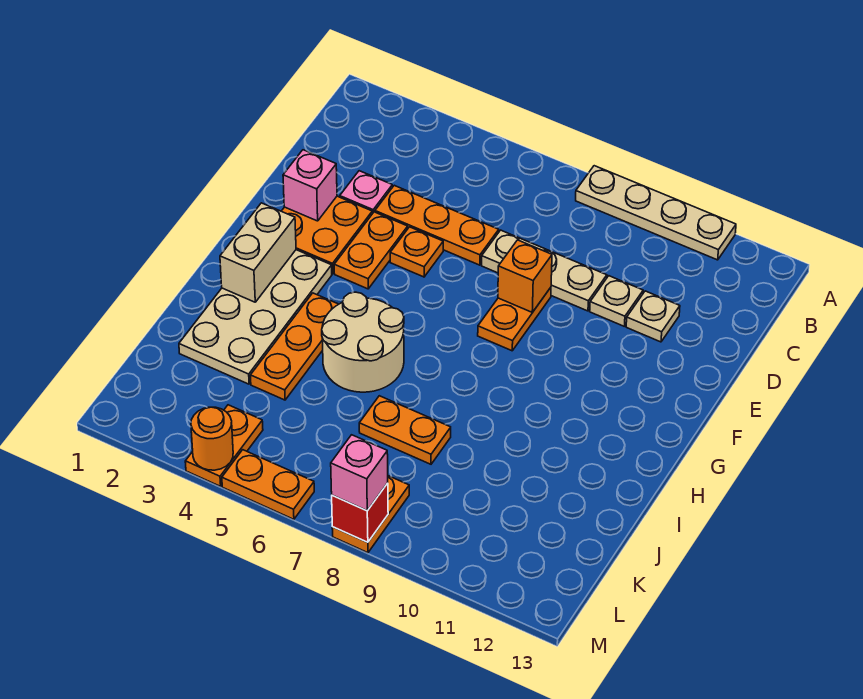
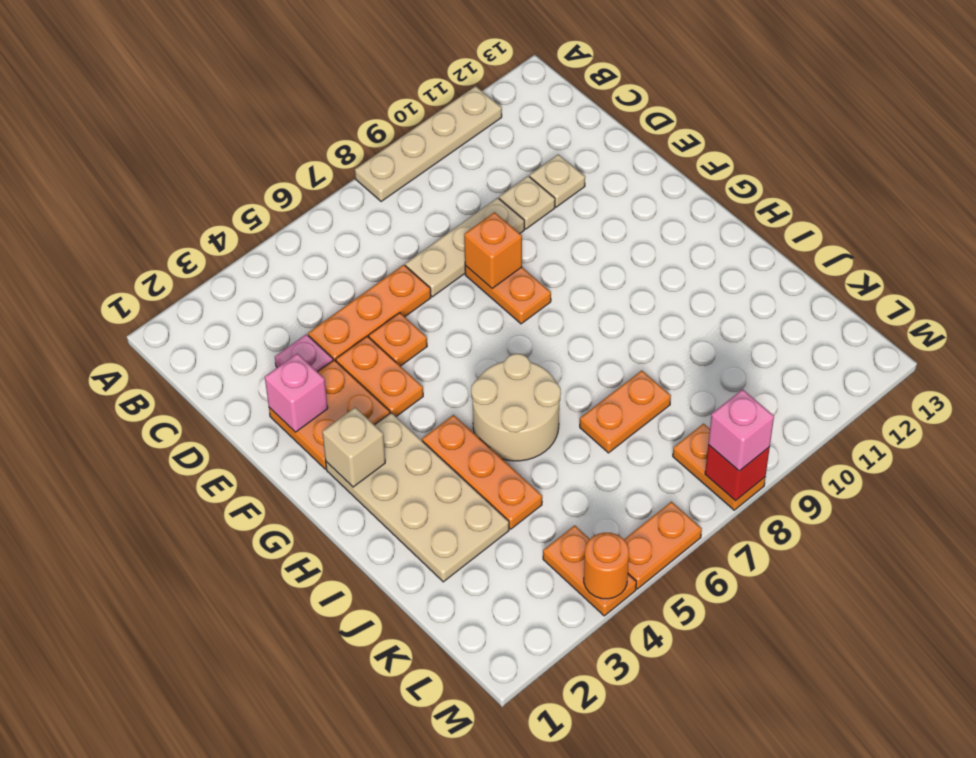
tan brick G2:H2 level 2 -> tan brick G2 level 2

